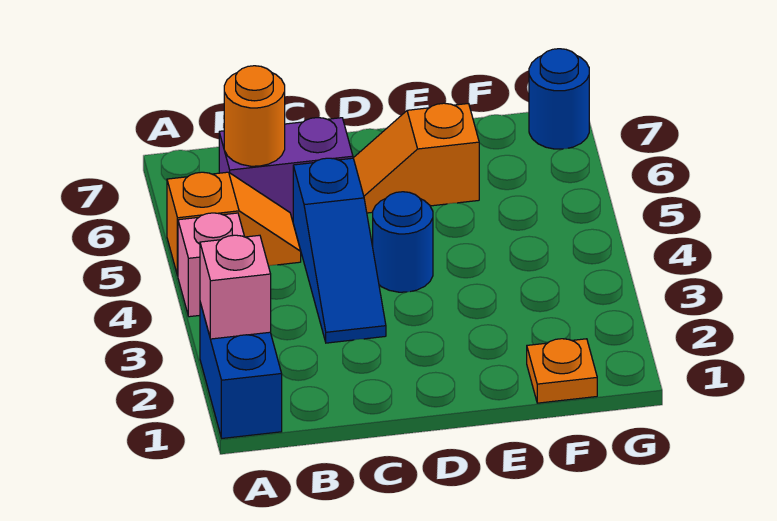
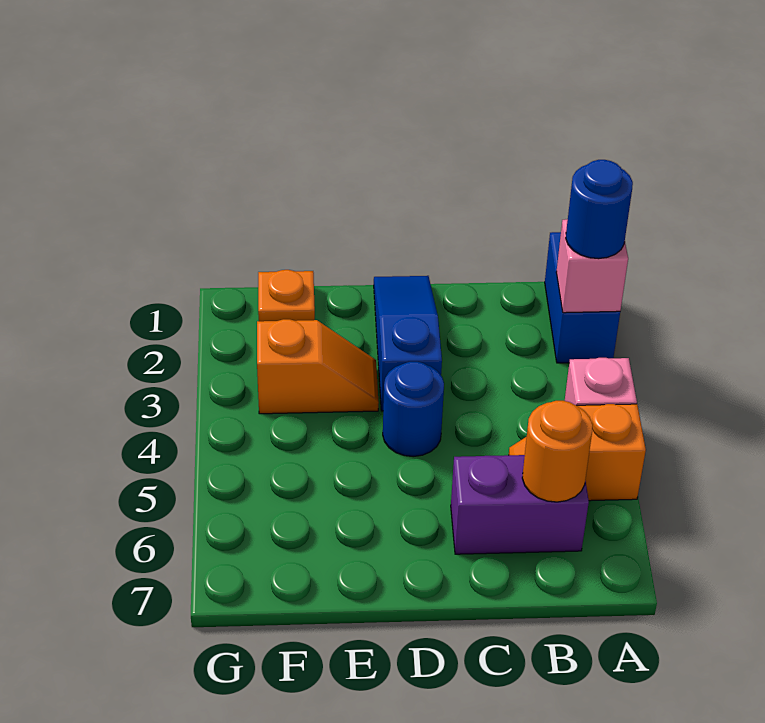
blue slope C3:C5 level 1 top 5 -> blue slope D1:D3 level 1 top 3
orange slope D6:E6 level 1 top E -> orange slope E3:F3 level 1 top F
blue round brick G7 level 1 -> blue round brick A2 level 3

